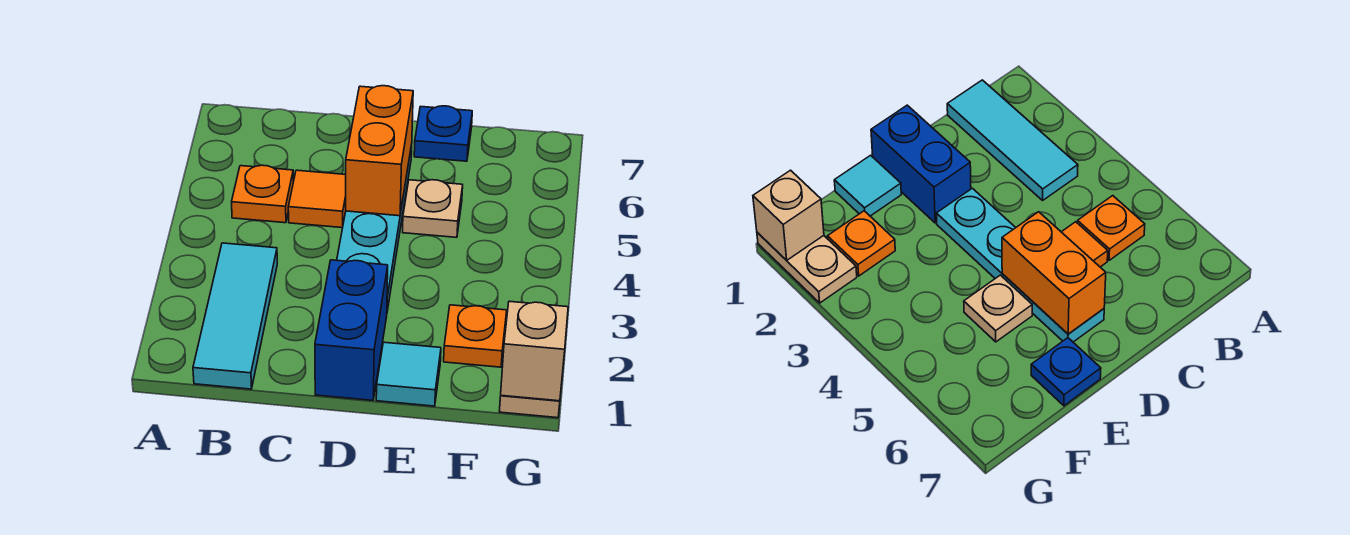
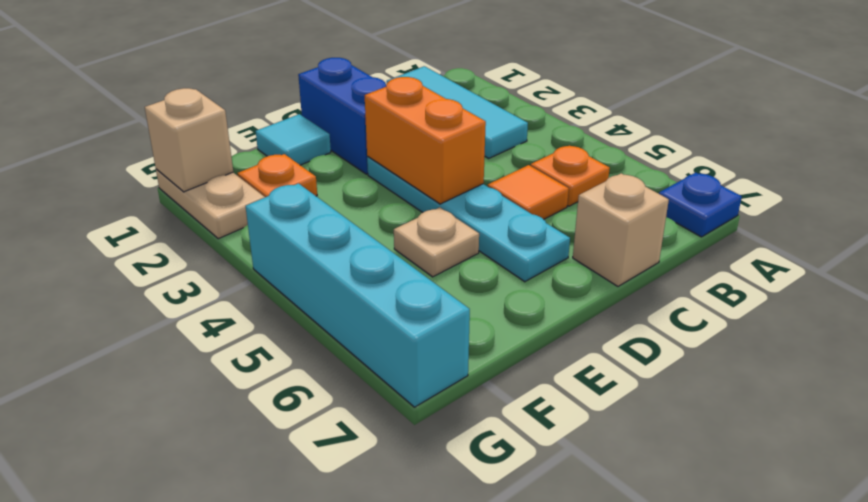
none -> tan brick C7 level 1
orange brick D5:D6 level 2 -> orange brick D3:D4 level 2
blue plate E7 level 1 -> blue plate A7 level 1
none -> cyan brick G4:G7 level 1

